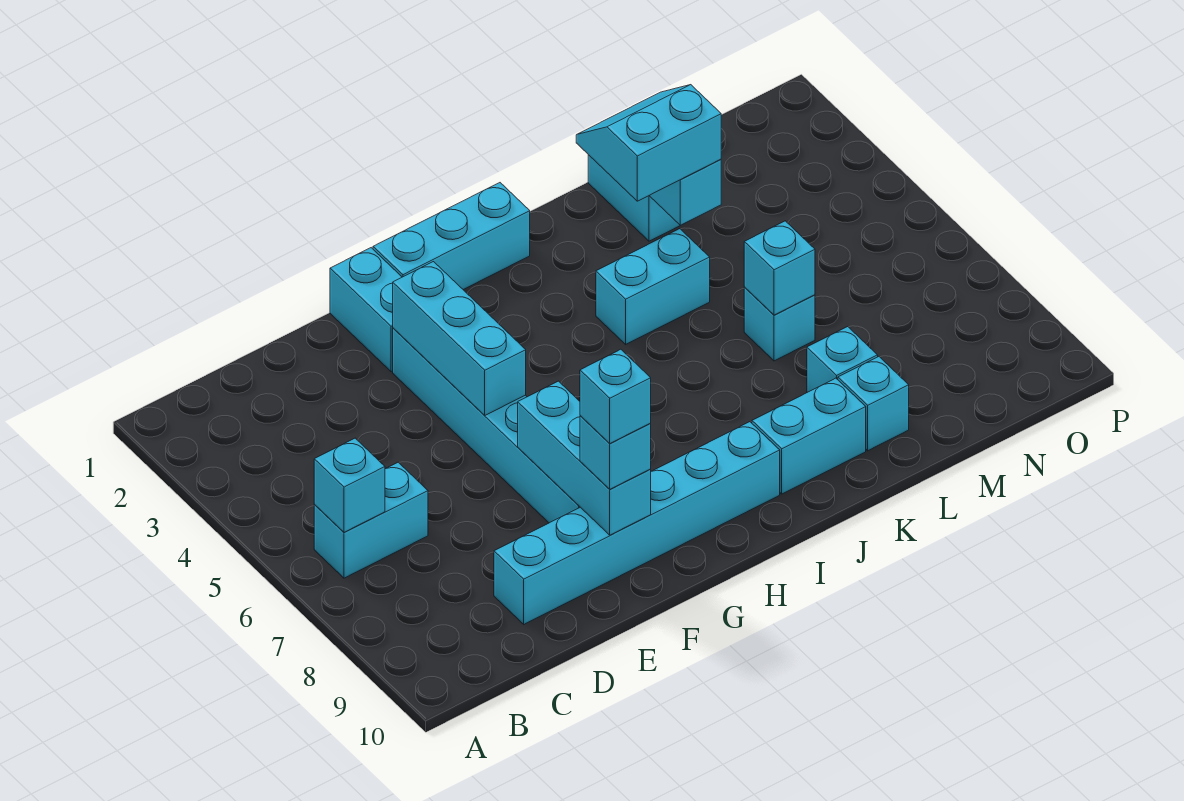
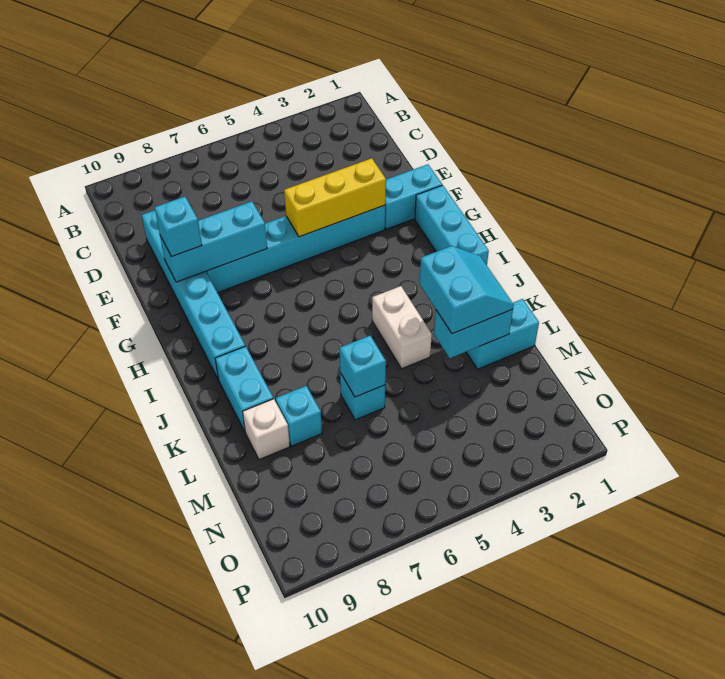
cyan brick B6:C6 level 1 -> none
cyan brick B6 level 2 -> none
cyan brick F3:F5 level 2 -> yellow brick F3:F5 level 2
cyan brick F9 level 4 -> none
cyan brick J4:K4 level 1 -> white brick J4:K4 level 1
cyan brick L9 level 1 -> white brick L9 level 1

